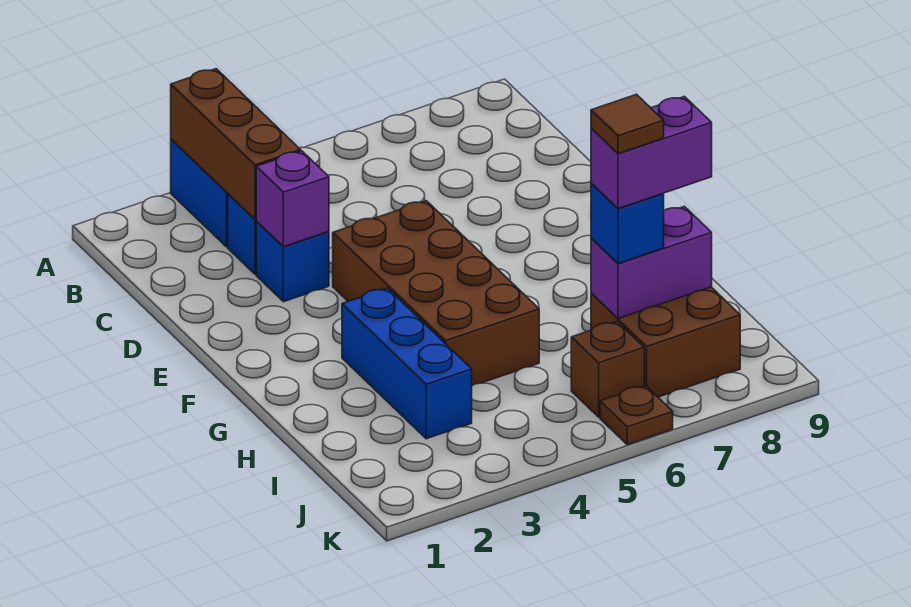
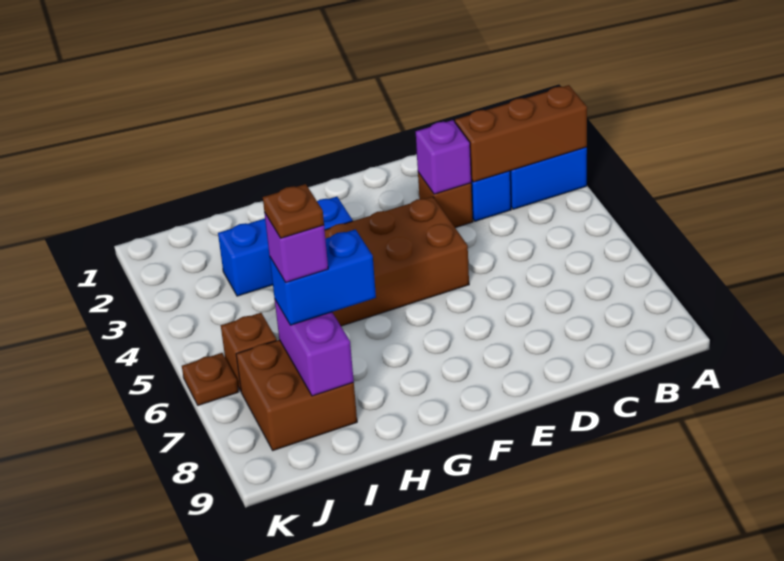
blue brick D3 level 1 -> brown brick D3 level 1
blue brick I7 level 3 -> blue brick H7:I7 level 3
purple brick I7:I8 level 4 -> purple brick I7 level 4
brown tile I7 level 5 -> brown plate I7 level 5

